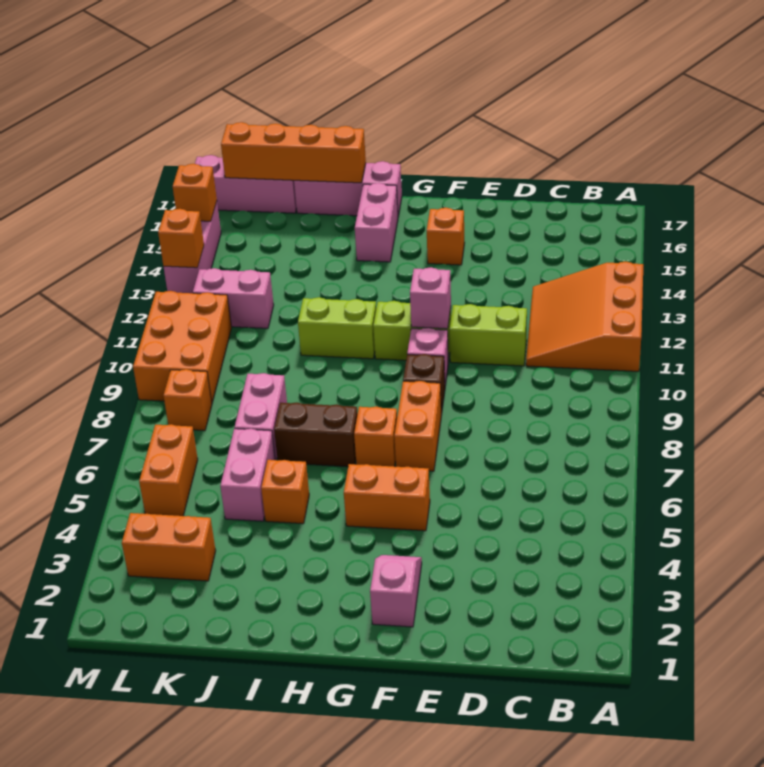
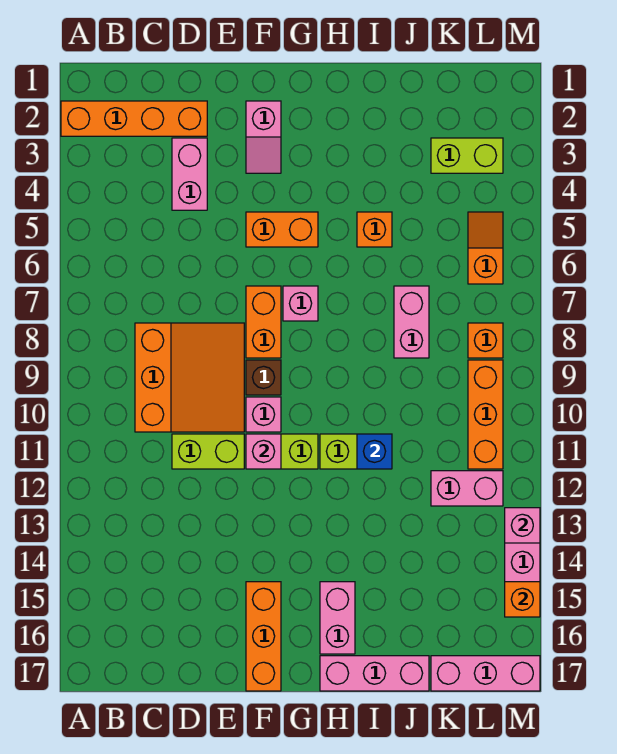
orange slope A11:C13 level 1 top A -> orange slope C8:E10 level 1 top C
orange brick F15 level 1 -> orange brick F15:F17 level 1
orange brick G7 level 1 -> pink brick G7 level 1
brown brick H7:I7 level 1 -> none
none -> blue brick I11 level 2
orange brick I17:L17 level 2 -> orange brick A2:D2 level 1
pink brick J5:J6 level 1 -> pink brick D3:D4 level 1
orange brick K3:L3 level 1 -> lime brick K3:L3 level 1
orange brick L5:L6 level 1 -> orange slope L5:L6 level 1 top 6
orange brick L9:M11 level 1 -> orange brick L9:L11 level 1
orange brick M13 level 2 -> pink brick M13 level 2

